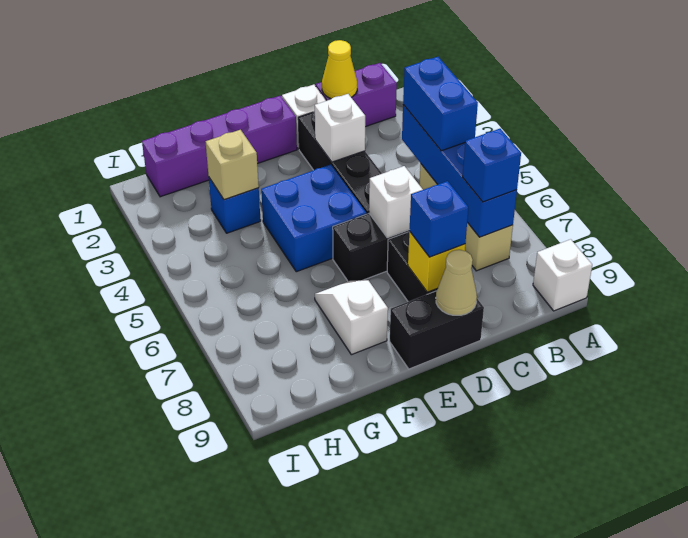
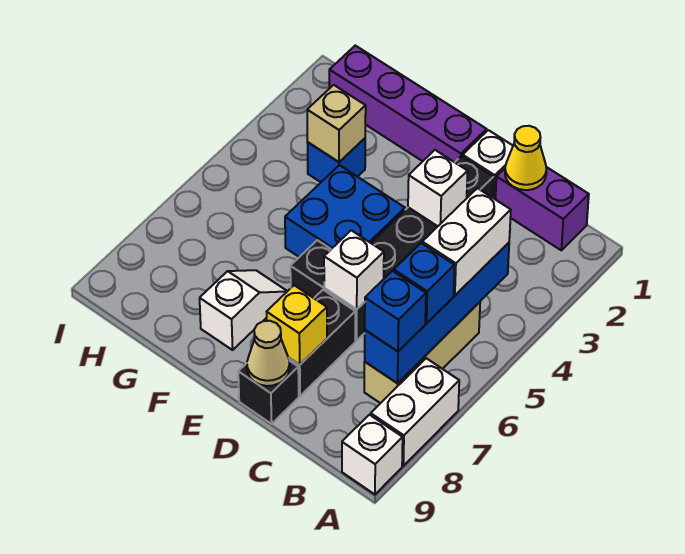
none -> white brick A7:A8 level 1
blue brick B4:B5 level 3 -> white brick B4:B5 level 3
blue brick D8 level 3 -> blue brick B6 level 3
black brick D9:E9 level 1 -> black brick D9 level 1

